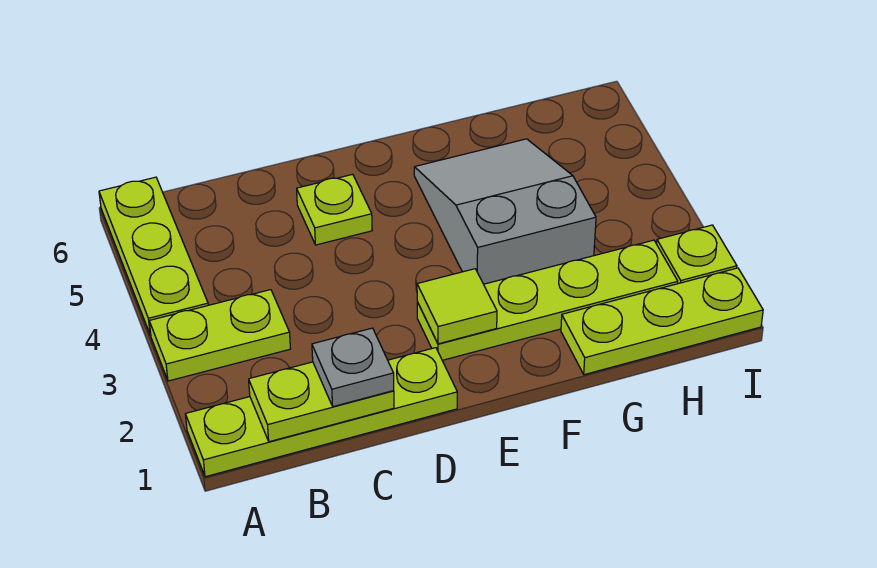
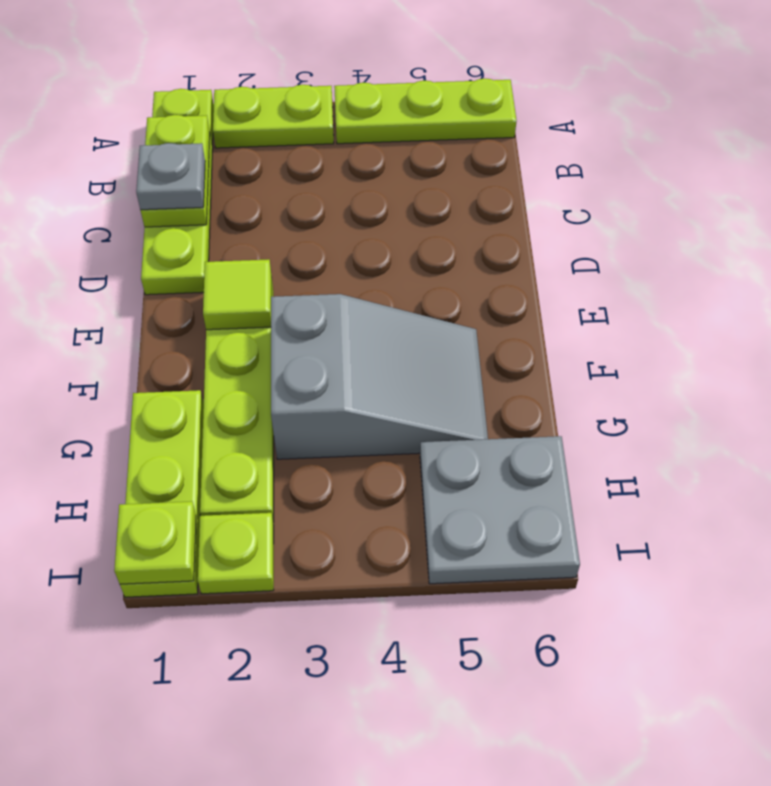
lime plate A3:B3 level 1 -> lime plate A2:A3 level 1
lime plate D5 level 1 -> lime plate I1 level 2
none -> grey plate H5:I6 level 1

